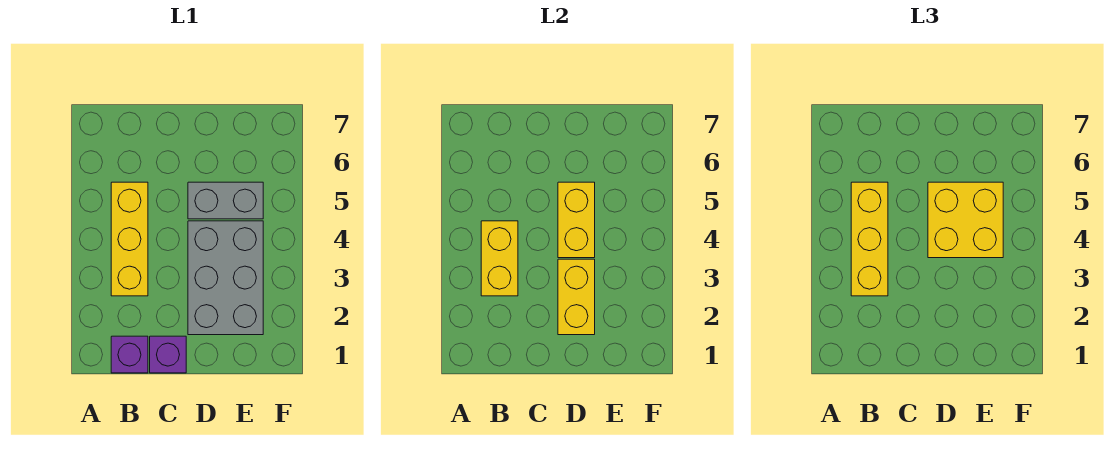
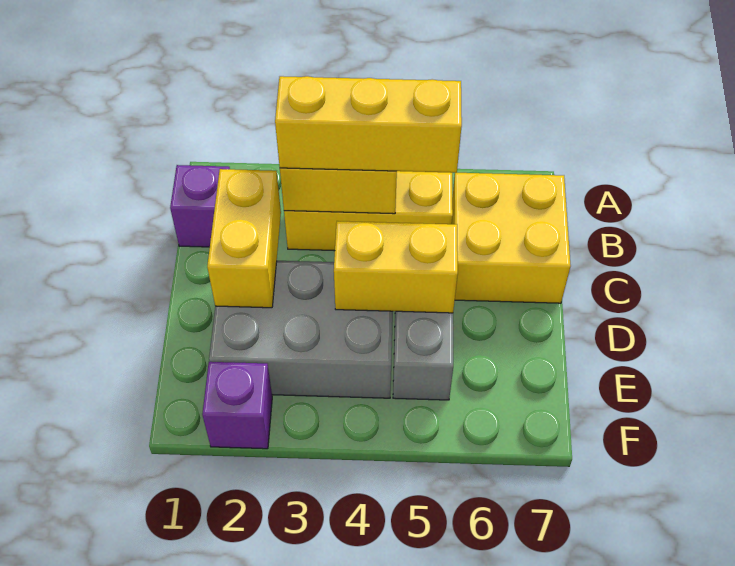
purple brick C1 level 1 -> purple brick F2 level 1
yellow brick D2:D3 level 2 -> yellow brick C2:D2 level 2
yellow brick D4:E5 level 3 -> yellow brick B6:C7 level 1

